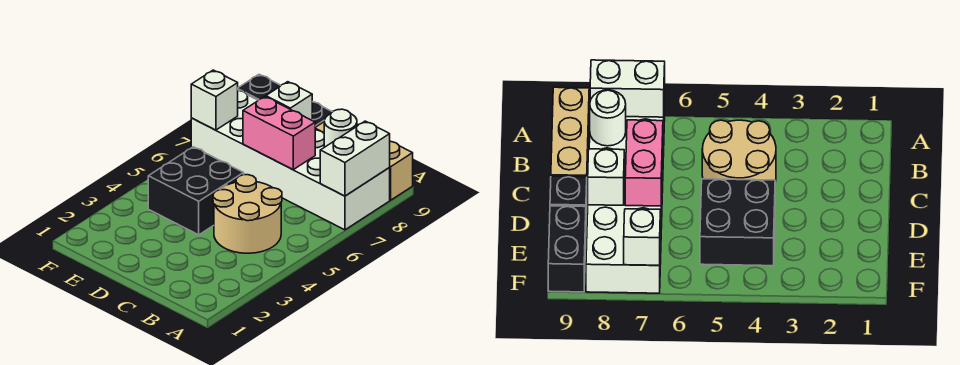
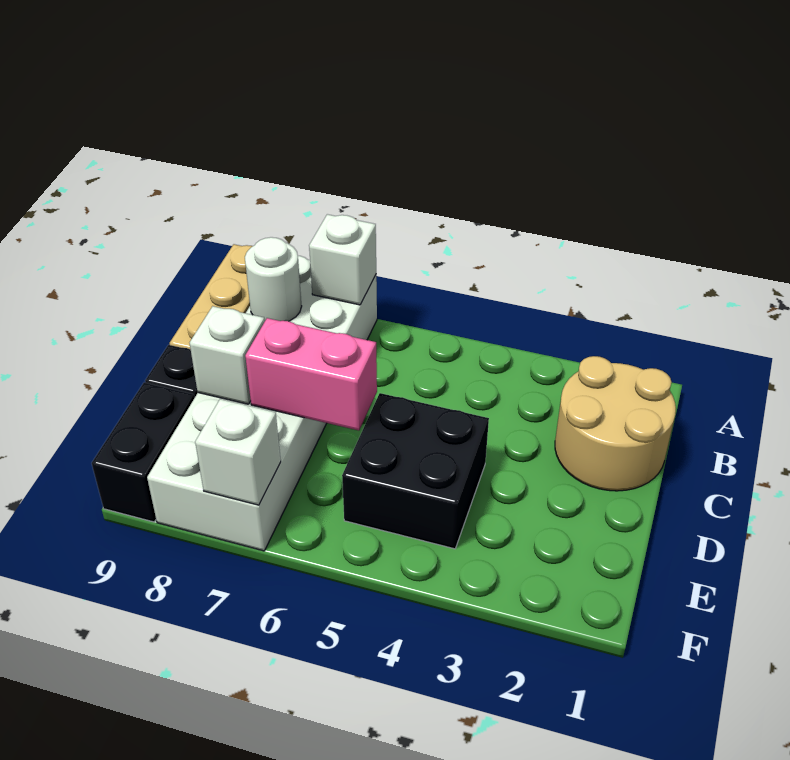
white brick A7:A8 level 2 -> white brick A7 level 2
tan round brick B4:C5 level 1 -> tan round brick B1:C2 level 1
pink brick C7:D7 level 2 -> pink brick D6:D7 level 2

